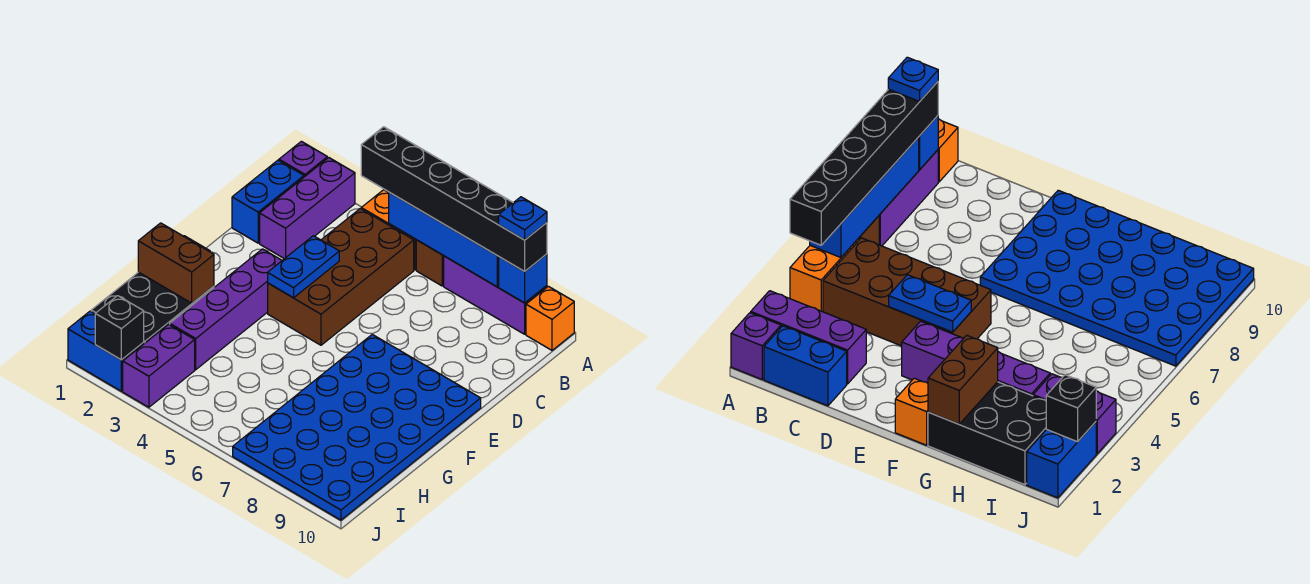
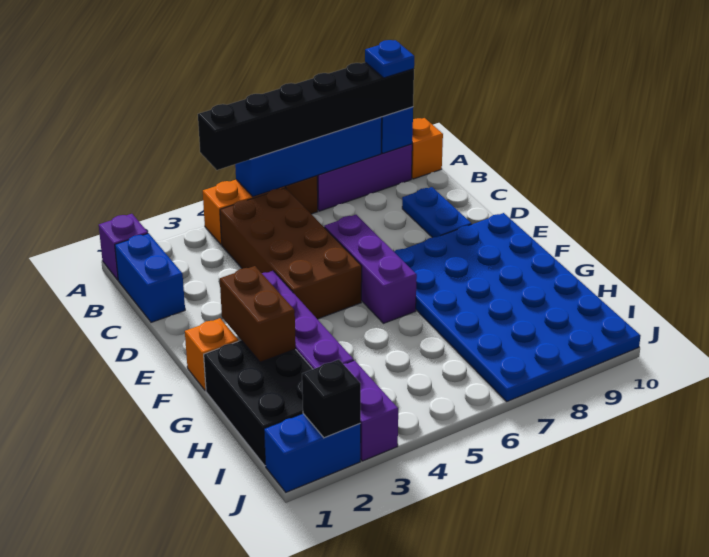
purple brick A2:C2 level 1 -> purple brick D6:F6 level 1
blue plate D4:E4 level 2 -> blue plate C9:D9 level 1
brown brick G1:G2 level 2 -> brown brick F2:G2 level 2

